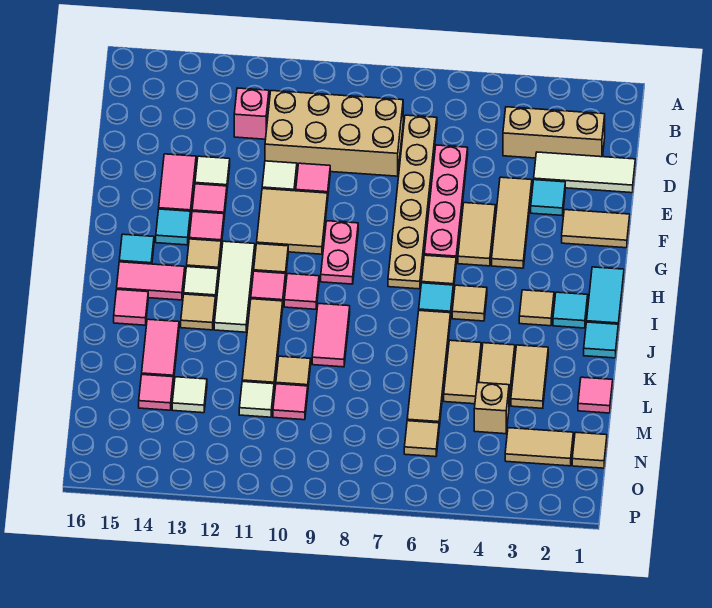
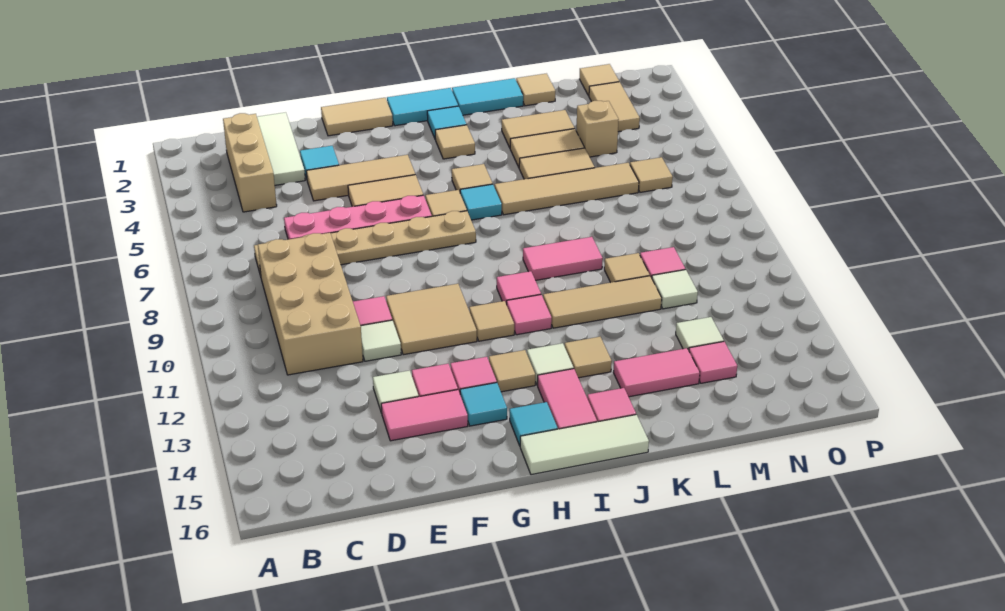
pink brick C12 level 1 -> none
tan tile F1:F2 level 1 -> tan tile F1:G1 level 1
pink plate G9:H9 level 1 -> none
white tile H12:J12 level 1 -> white tile H16:J16 level 1
cyan tile J1 level 1 -> cyan tile J1:K1 level 1
pink tile L1 level 1 -> tan tile L1 level 1

